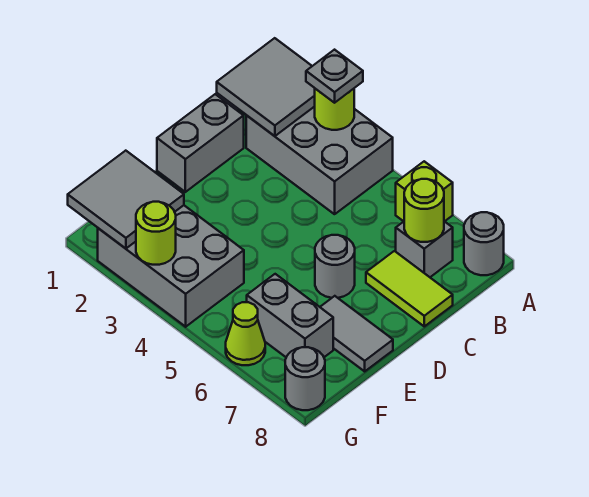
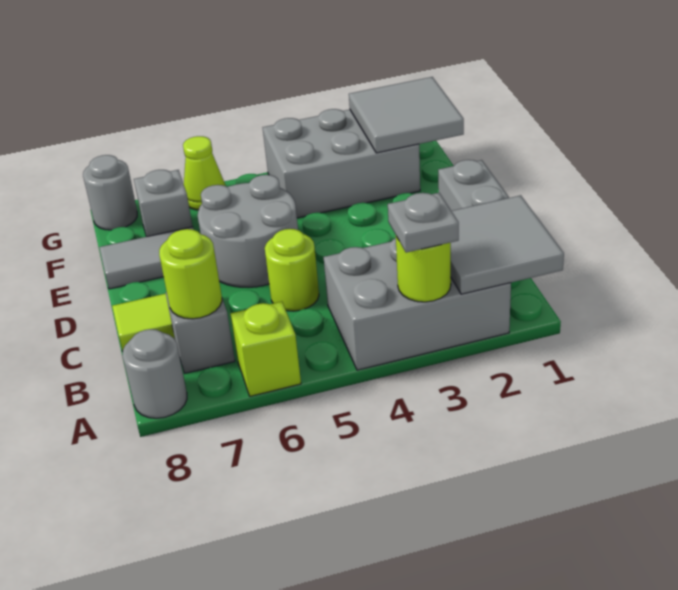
grey round brick D6 level 1 -> grey round brick D5:E6 level 1
grey brick F6:F7 level 1 -> grey brick F7 level 1
lime round brick G3 level 2 -> lime round brick C5 level 1

